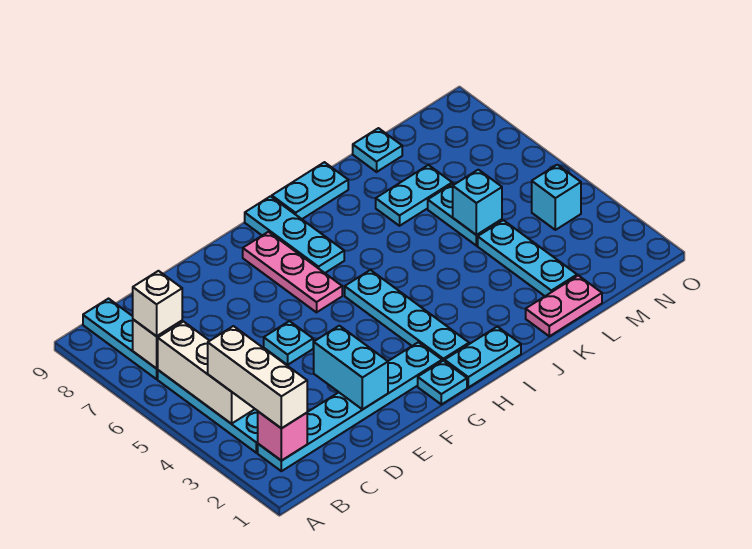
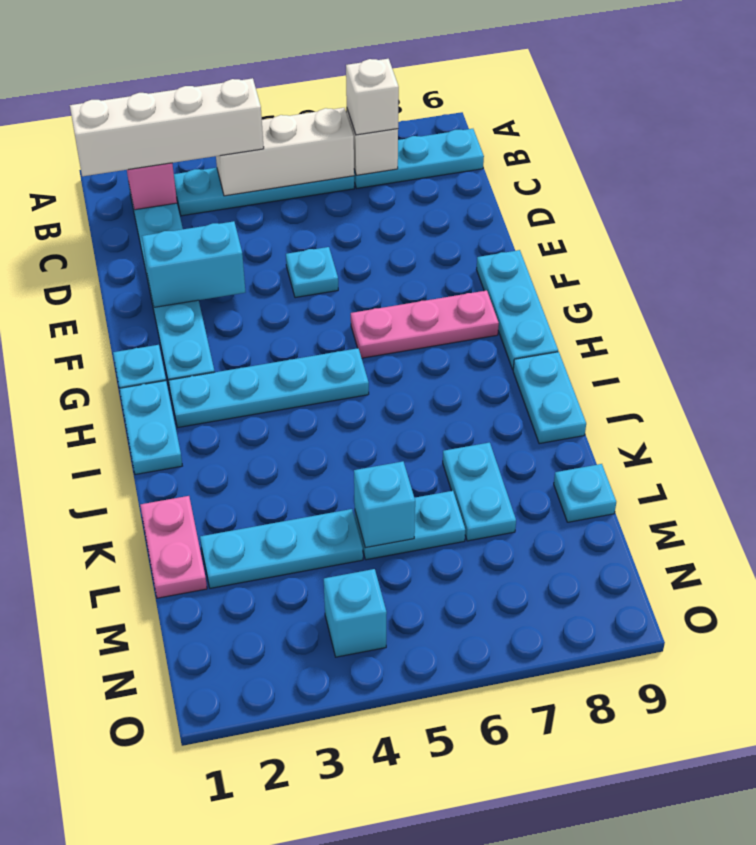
white brick B2:B4 level 3 -> white brick B1:B4 level 3
cyan plate H7:H9 level 1 -> cyan plate F9:H9 level 1

